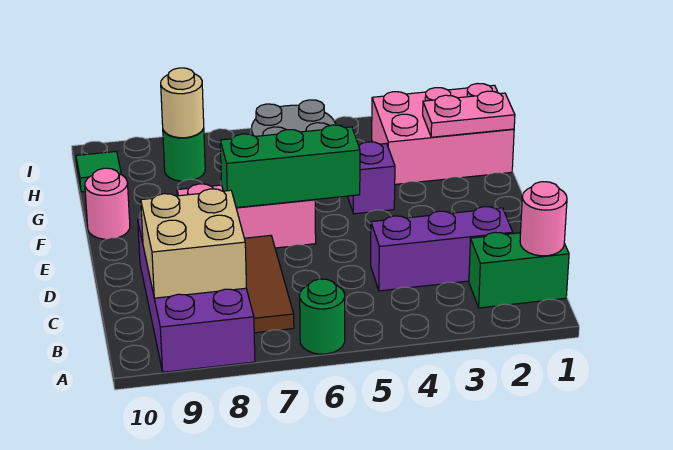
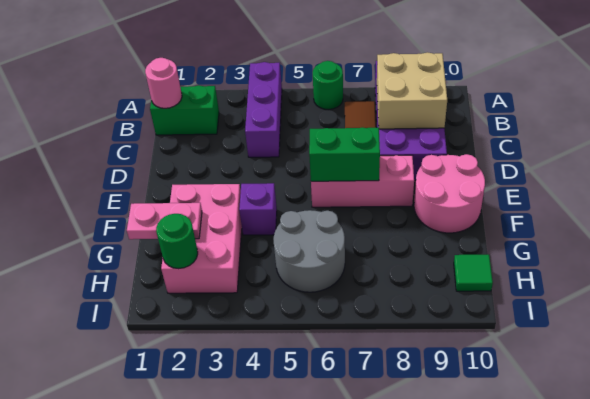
purple brick C2:C4 level 1 -> purple brick A4:C4 level 1
green brick E5:E7 level 2 -> green brick E6:E7 level 2
pink round brick F10 level 1 -> pink round brick E9:F10 level 1
pink brick G1:H3 level 1 -> pink brick F2:H3 level 1
green round brick H8 level 1 -> green round brick H2 level 2
tan round brick H8 level 2 -> none

